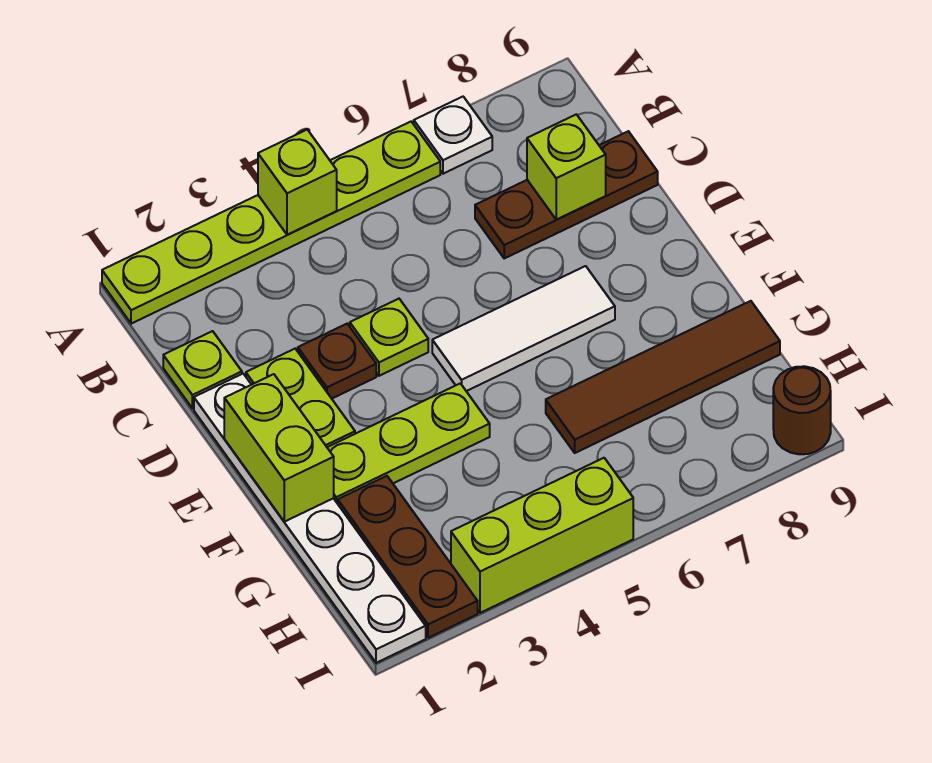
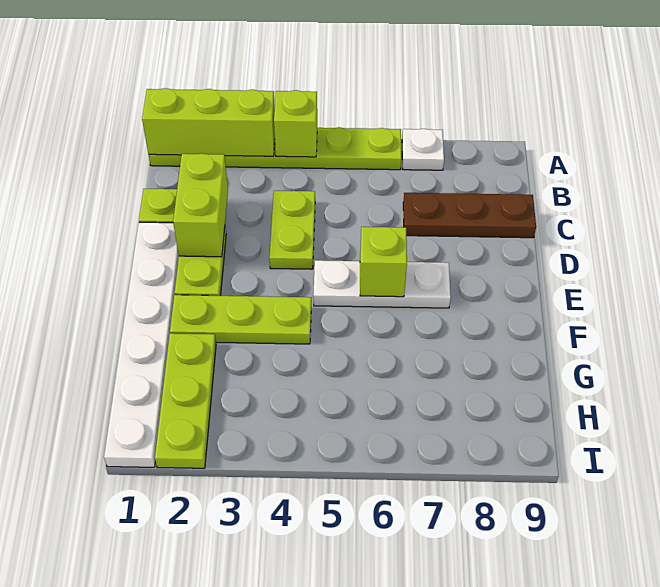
lime brick C8 level 2 -> lime brick E6 level 2
brown plate D3 level 1 -> none
lime plate D4 level 1 -> lime plate C4:D4 level 1
lime brick E1:F1 level 2 -> lime brick C2:D2 level 2
white tile E5:E7 level 1 -> white plate E5:E7 level 1
brown plate G2:I2 level 1 -> lime plate G2:I2 level 1
brown tile G6:G9 level 1 -> none
lime brick I3:I5 level 1 -> lime brick A1:A3 level 2
brown round brick I9 level 1 -> none

